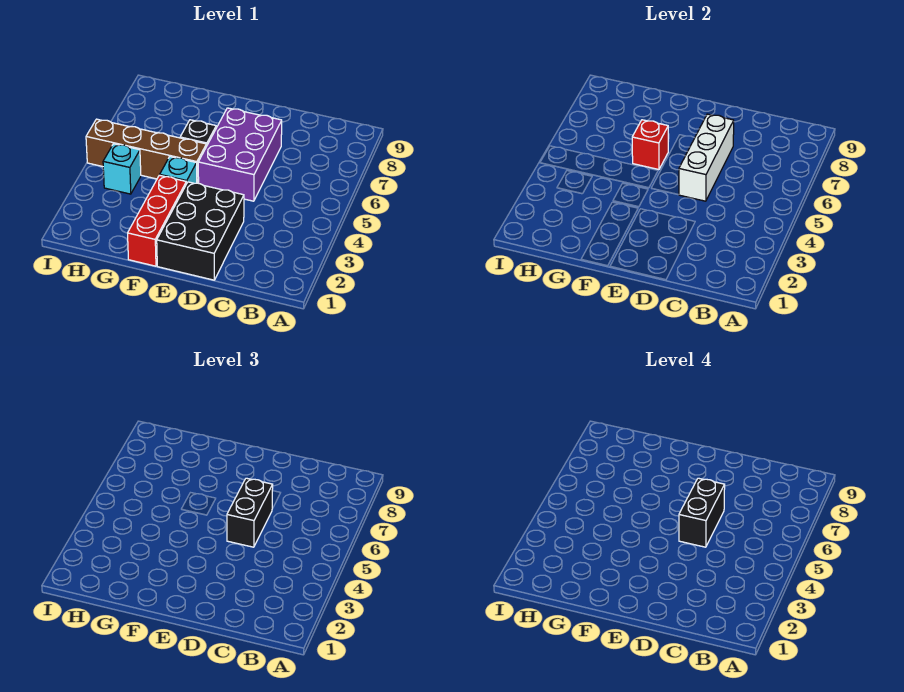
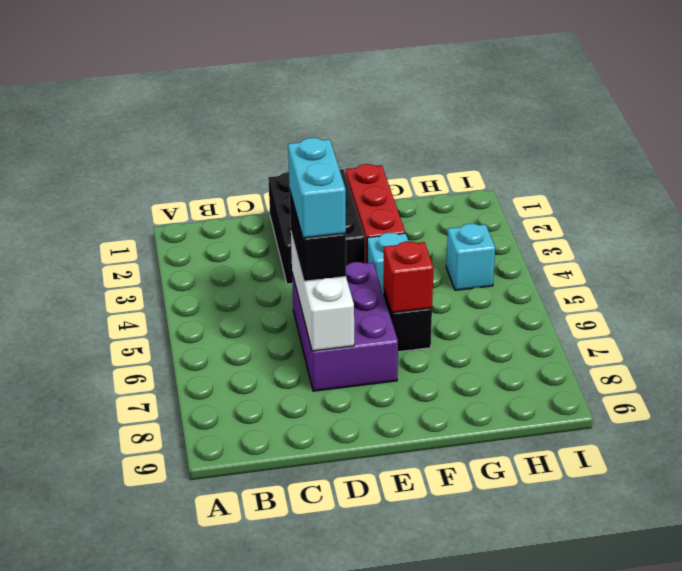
black brick D5:D6 level 4 -> cyan brick D5:D6 level 4
brown brick F5:I5 level 1 -> none

